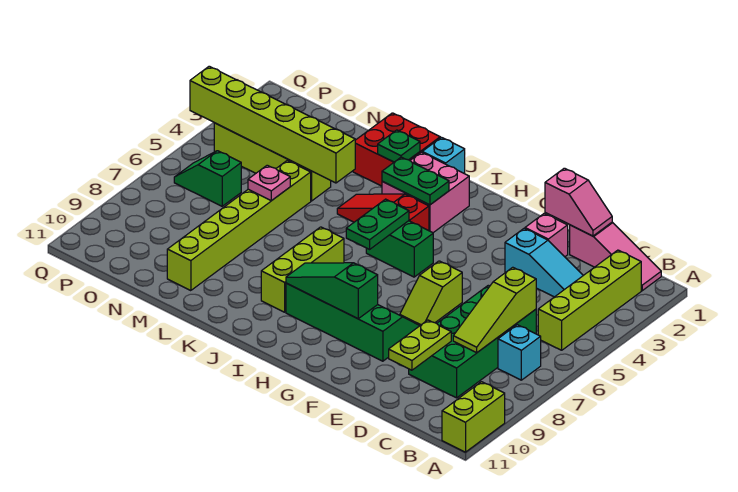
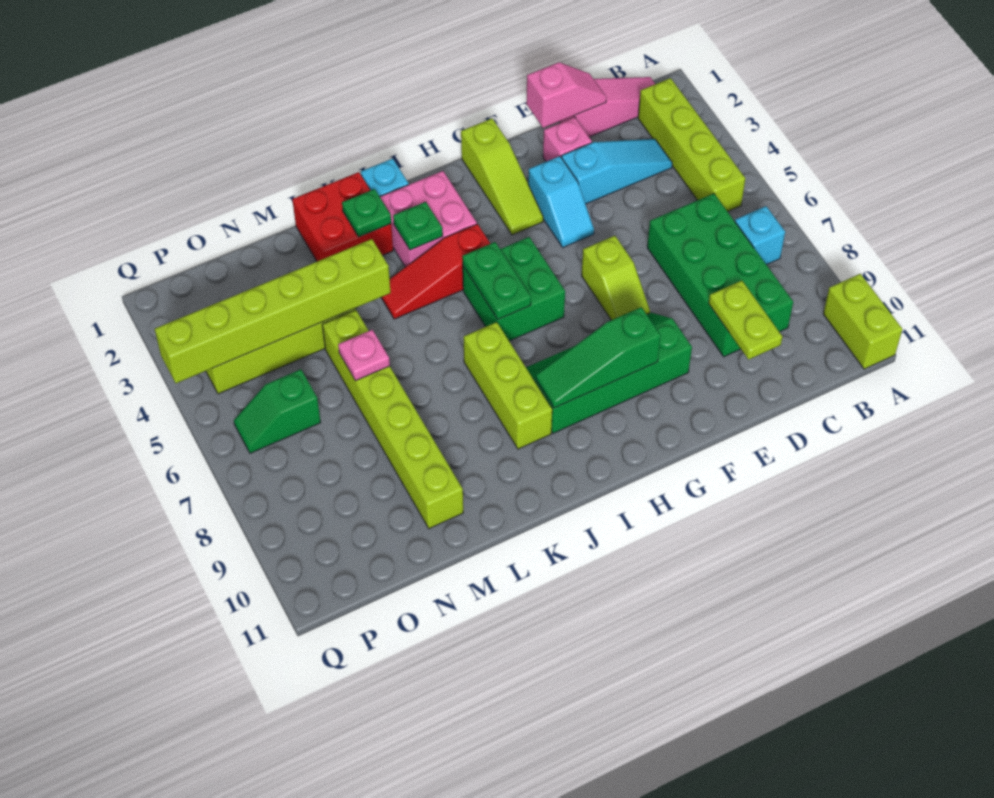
lime slope C6:C8 level 2 top 6 -> lime slope G1:G3 level 1 top 1
none -> cyan slope F3:F4 level 1 top 3
green brick H5:I5 level 1 -> green brick H5:I6 level 1
green plate I3:J3 level 2 -> green plate J3 level 2

